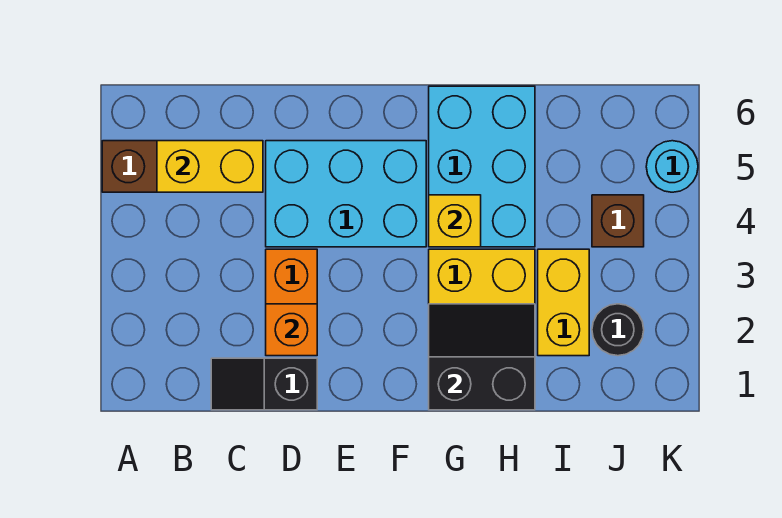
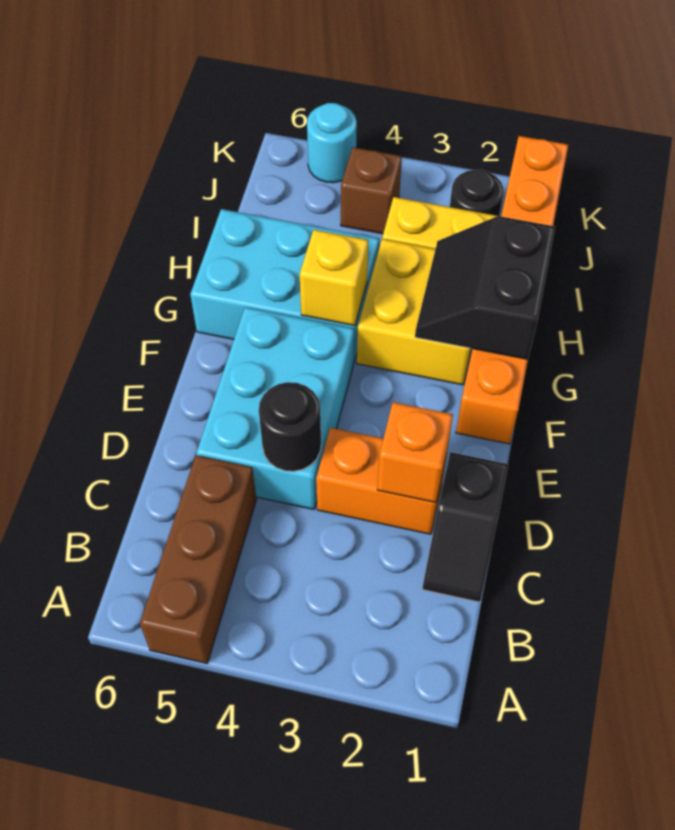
yellow brick B5:C5 level 2 -> none
none -> black round brick D4 level 2
none -> orange brick F1:K1 level 1

